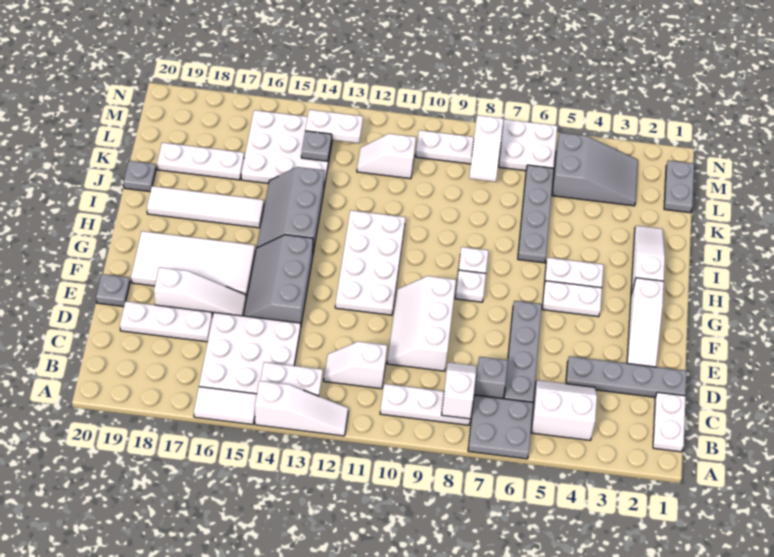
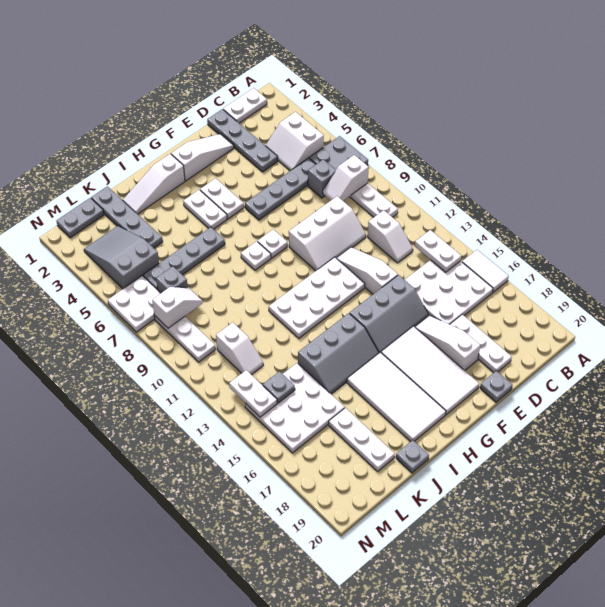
white slope A12:A14 level 1 top 14 -> white slope E11:E13 level 1 top 13
white tile I16:I19 level 1 -> white tile H16:I19 level 1
none -> grey plate K1:K4 level 1
none -> grey brick L7 level 1

